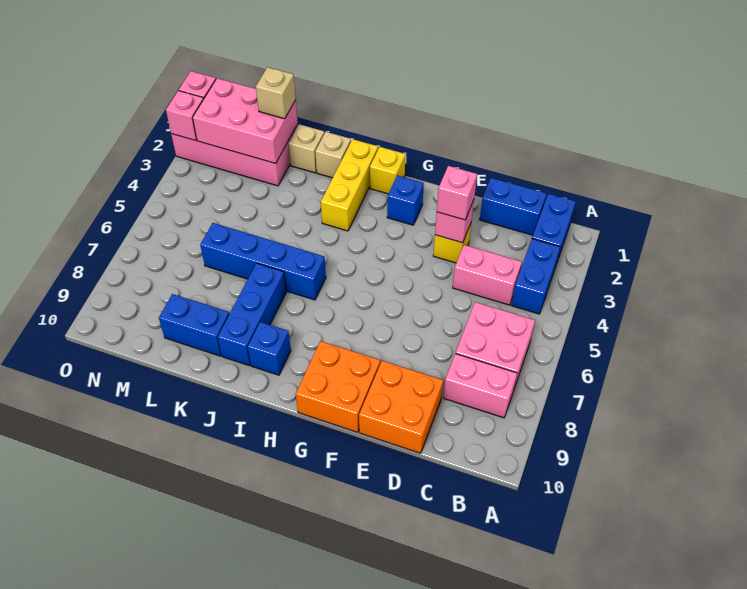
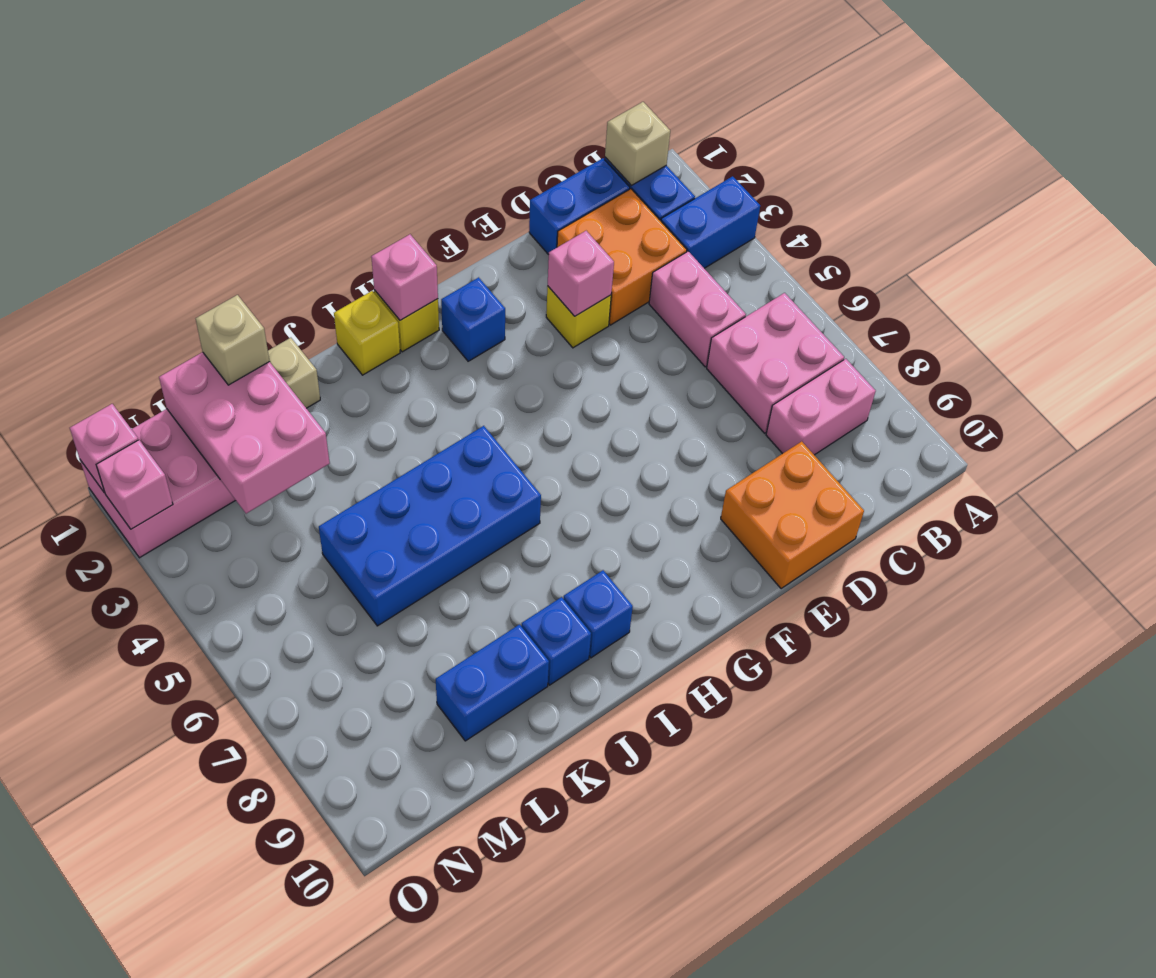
blue brick B3:B4 level 1 -> blue brick A3:B3 level 1
pink brick C4:D4 level 1 -> pink brick C4:C5 level 1
pink brick E3 level 3 -> pink brick H1 level 2
orange brick F9:G10 level 1 -> orange brick C2:D3 level 1
yellow brick I1:I3 level 1 -> yellow brick I1 level 1
blue brick I6:L6 level 1 -> blue brick I5:L6 level 1
tan brick J1 level 1 -> tan brick B1 level 2
blue brick J7:J9 level 1 -> blue brick J9 level 1
pink brick L1:N2 level 2 -> pink brick L1:M3 level 2

